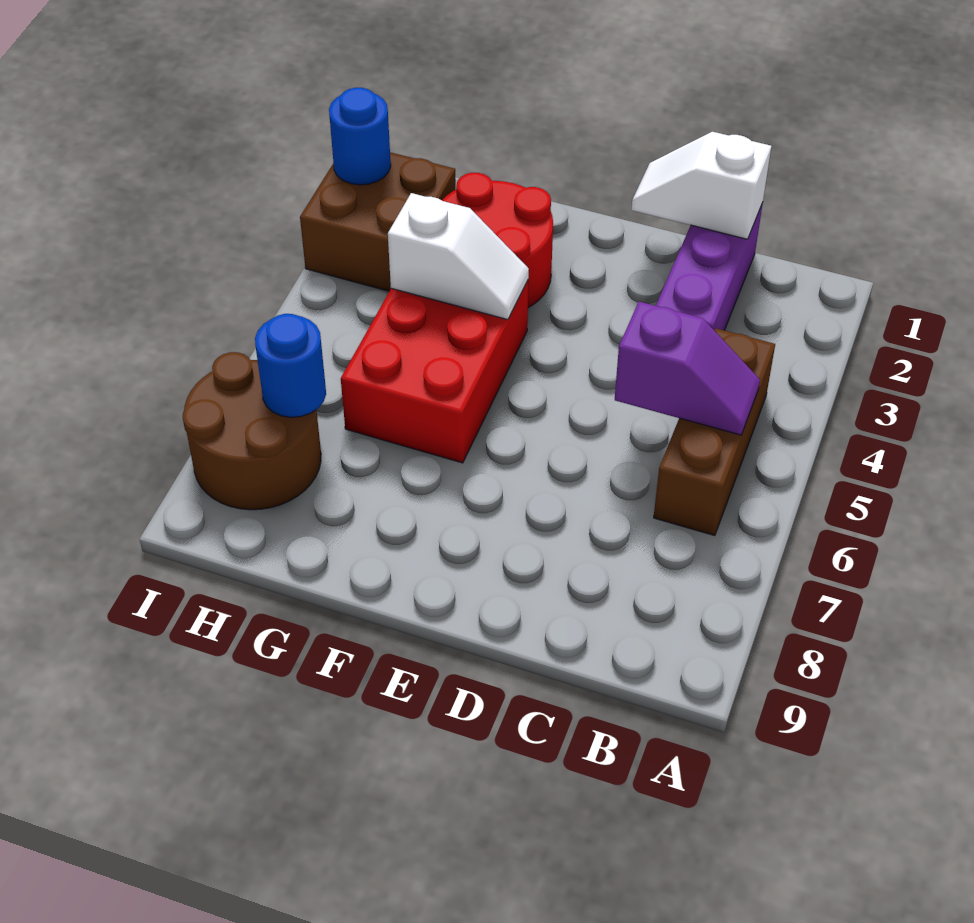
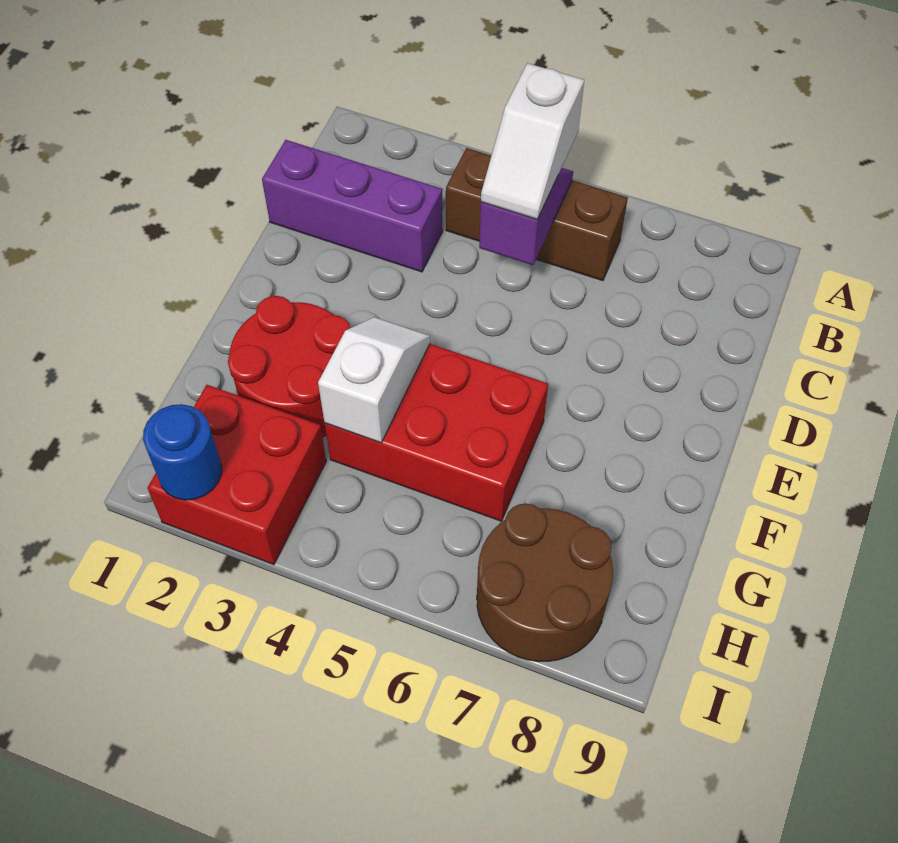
white slope C1:D1 level 2 top C -> white slope B5:C5 level 3 top B
brown brick H2:I3 level 1 -> red brick H2:I3 level 1
blue round brick H7 level 2 -> none

